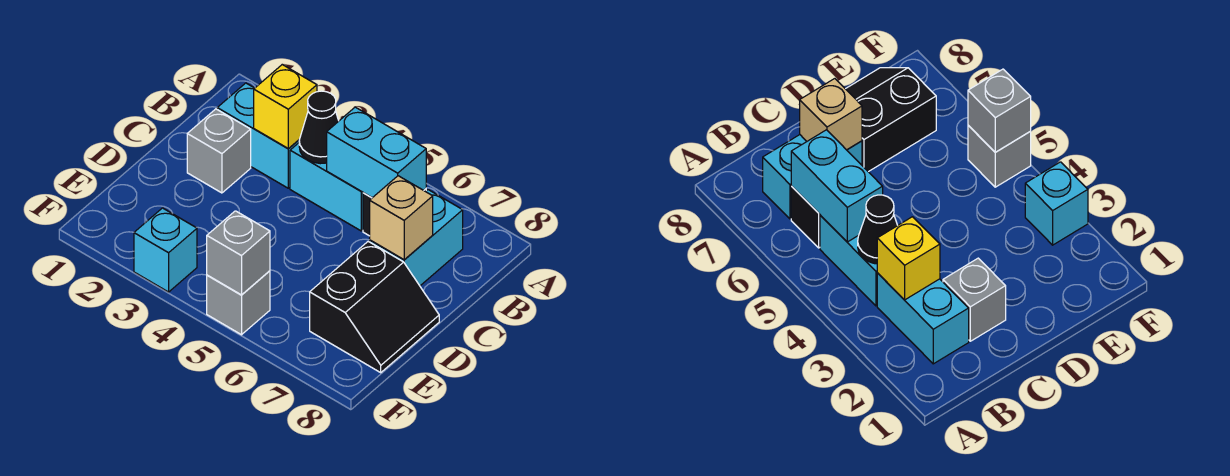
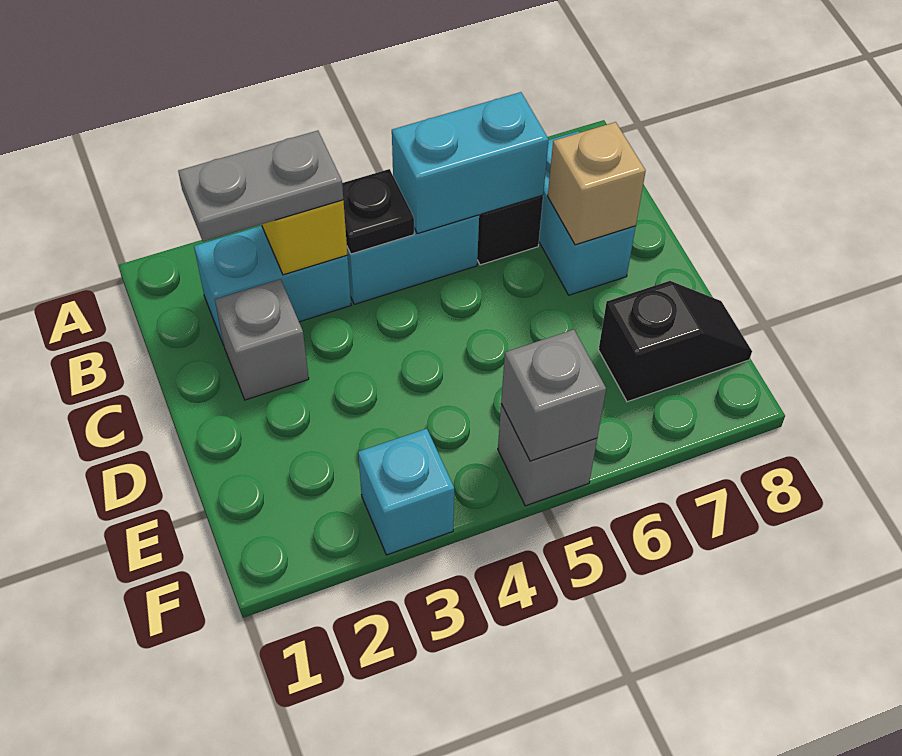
none -> grey plate B2:B3 level 3
black cone B4 level 2 -> black plate B4 level 2
black slope D7:E8 level 1 top 7 -> black slope E7:E8 level 1 top 7

